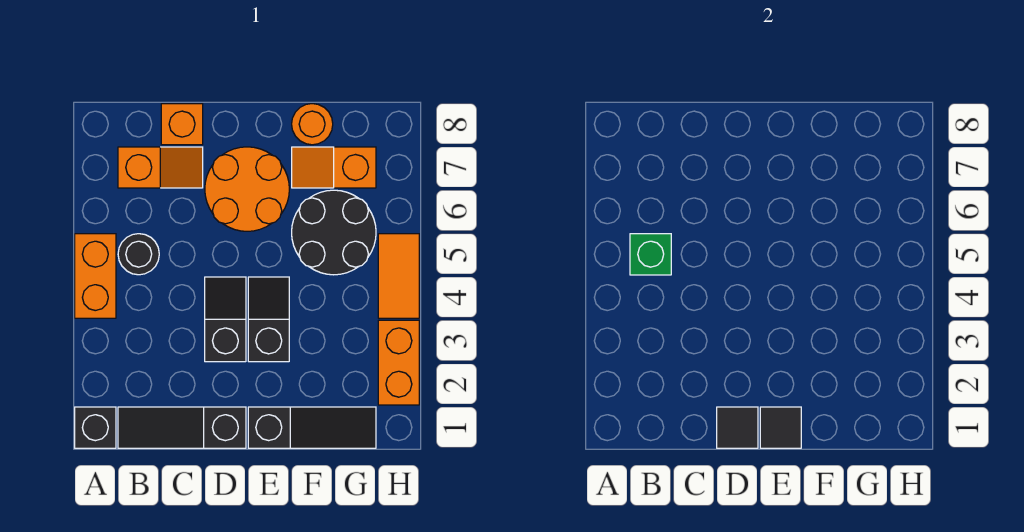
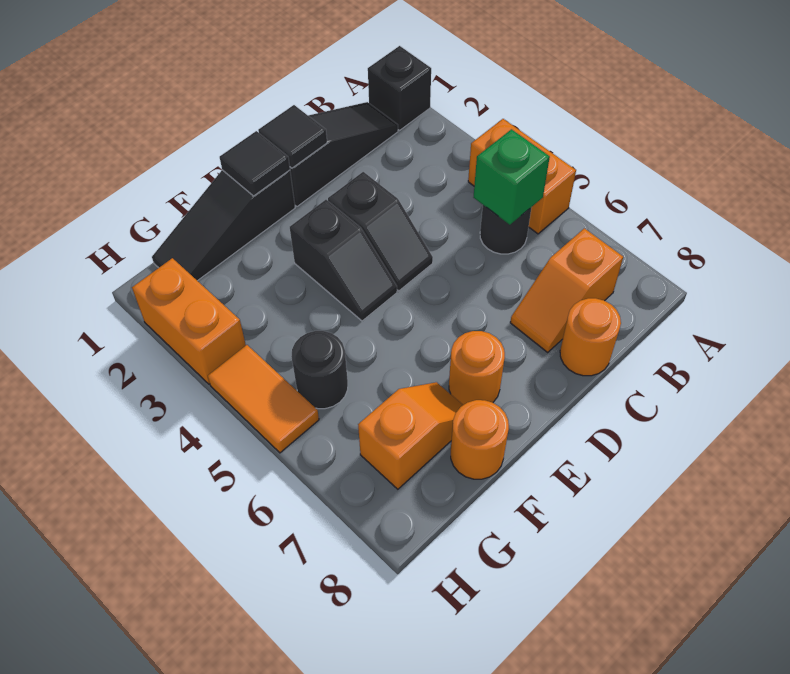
orange brick C8 level 1 -> orange round brick C8 level 1
orange round brick D6:E7 level 1 -> orange round brick E7 level 1
black round brick F5:G6 level 1 -> black round brick G5 level 1

